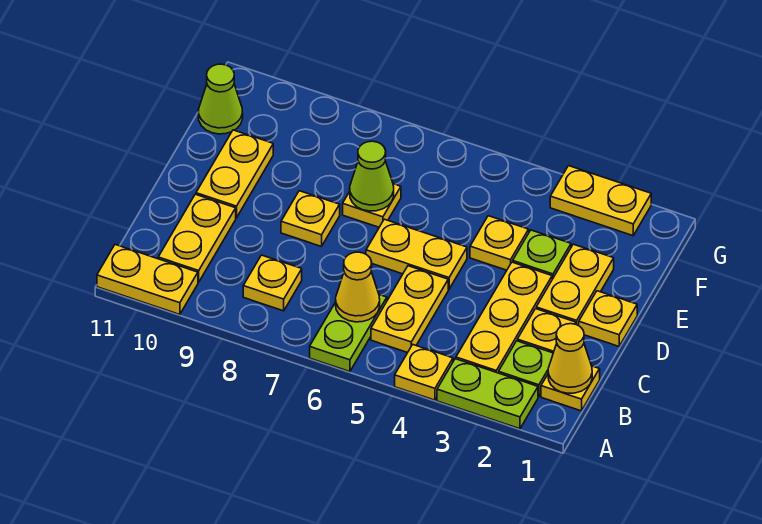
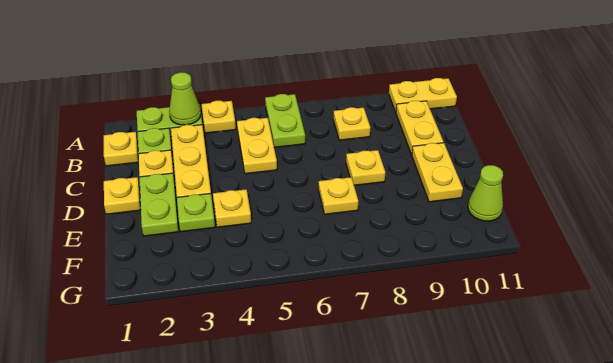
yellow cone B1 level 2 -> none
yellow cone B6 level 2 -> none
yellow plate D2:E2 level 1 -> lime plate D2:E2 level 1
yellow plate D5:D6 level 1 -> none
lime cone E7 level 2 -> lime cone A3 level 2
yellow plate G2:G3 level 1 -> none

